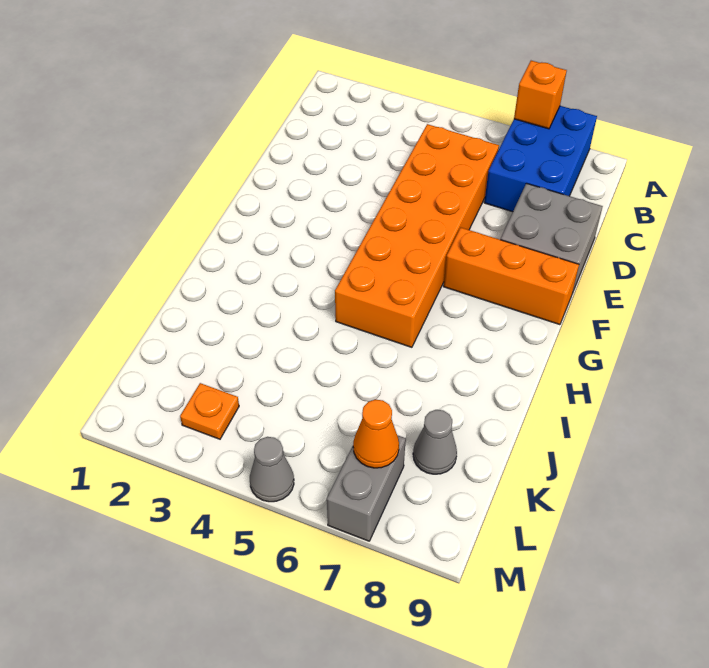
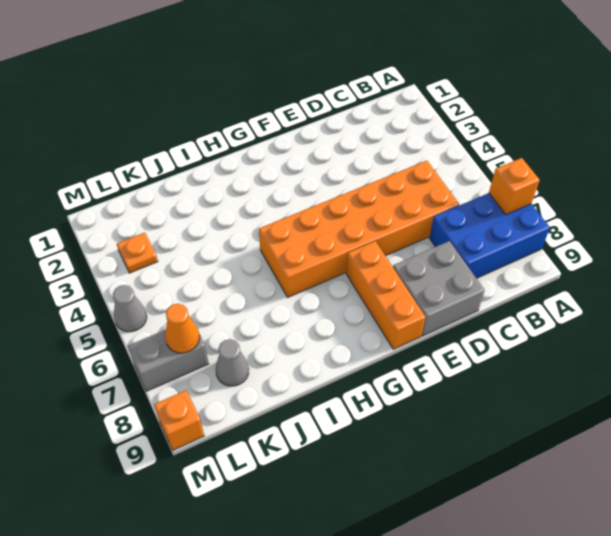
none -> orange brick M9 level 1

